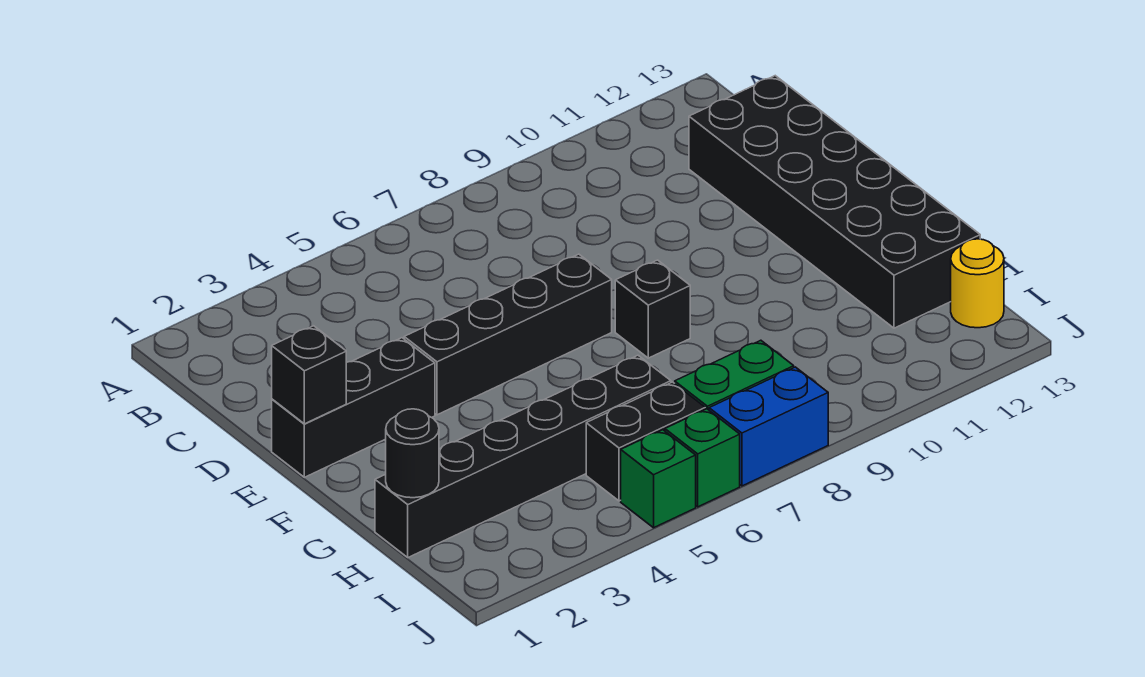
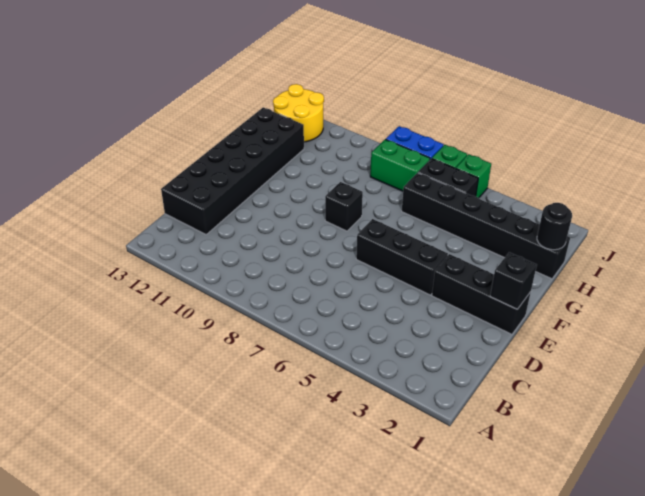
black brick E4:E7 level 1 -> black brick E4:E6 level 1
yellow round brick I13 level 1 -> yellow round brick I12:J13 level 1

